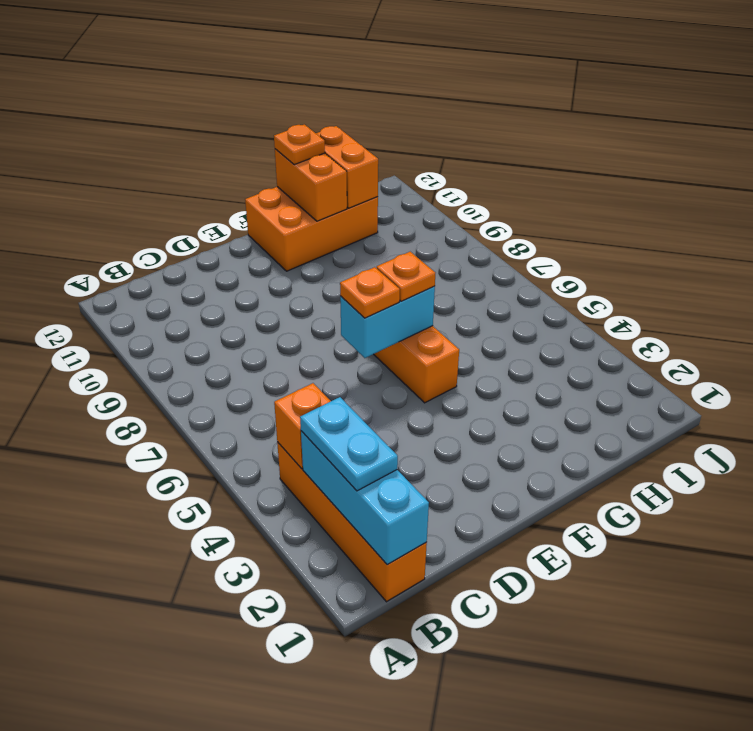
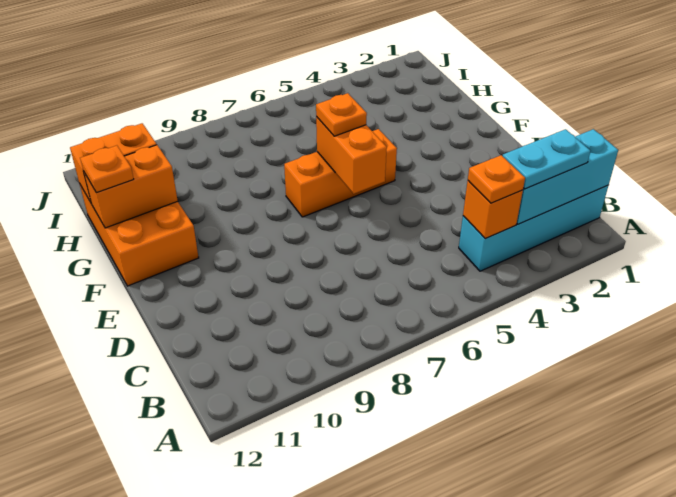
orange brick B1:B4 level 1 -> cyan brick B1:B4 level 1
cyan brick E6:F6 level 2 -> orange brick E6:F6 level 2
orange plate E6 level 3 -> orange plate B4 level 3

